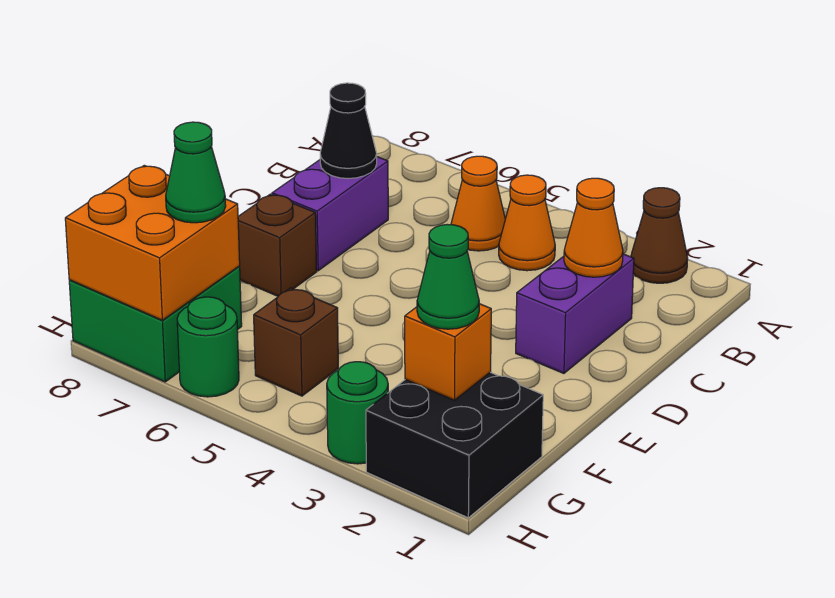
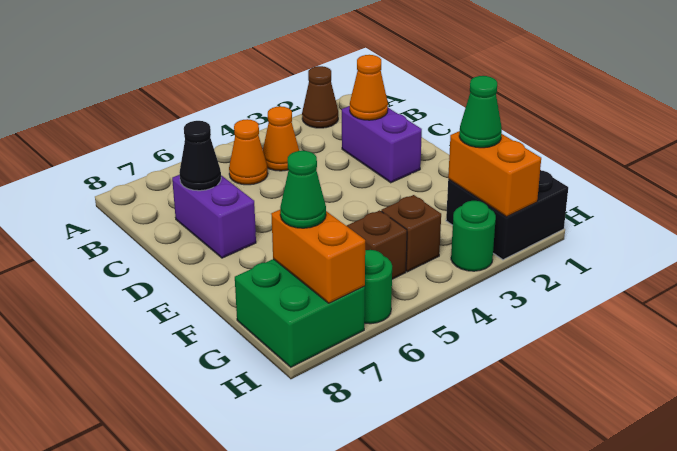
brown brick E7 level 1 -> brown brick G4 level 1
orange brick G2 level 2 -> orange brick G2:H2 level 2
orange brick G7:H8 level 2 -> orange brick G7:H7 level 2

